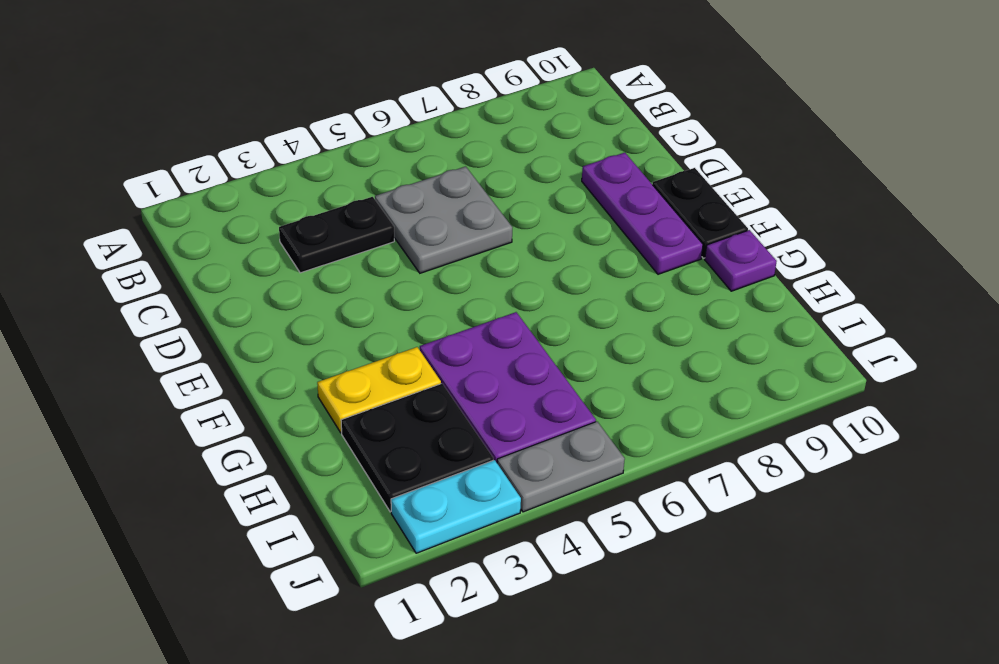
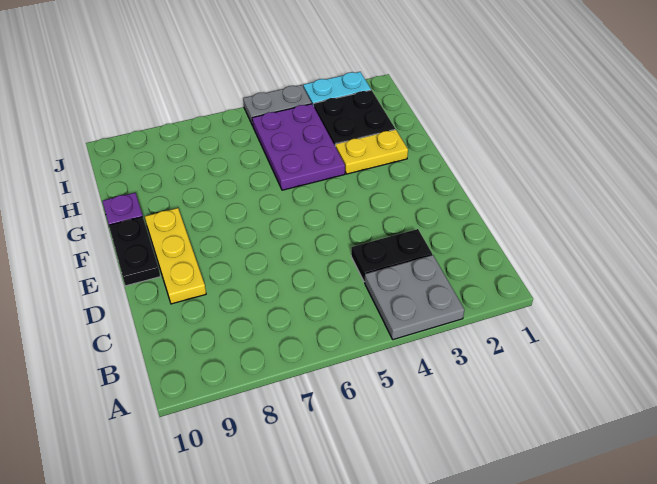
grey plate C5:D6 level 1 -> grey plate A3:B4 level 1
purple plate D9:F9 level 1 -> yellow plate D9:F9 level 1

